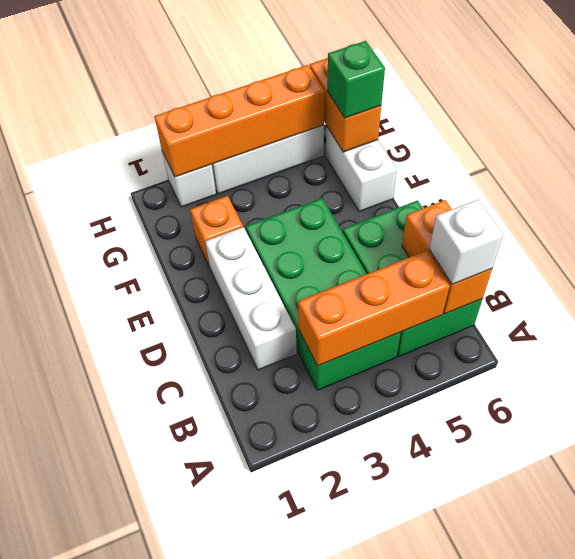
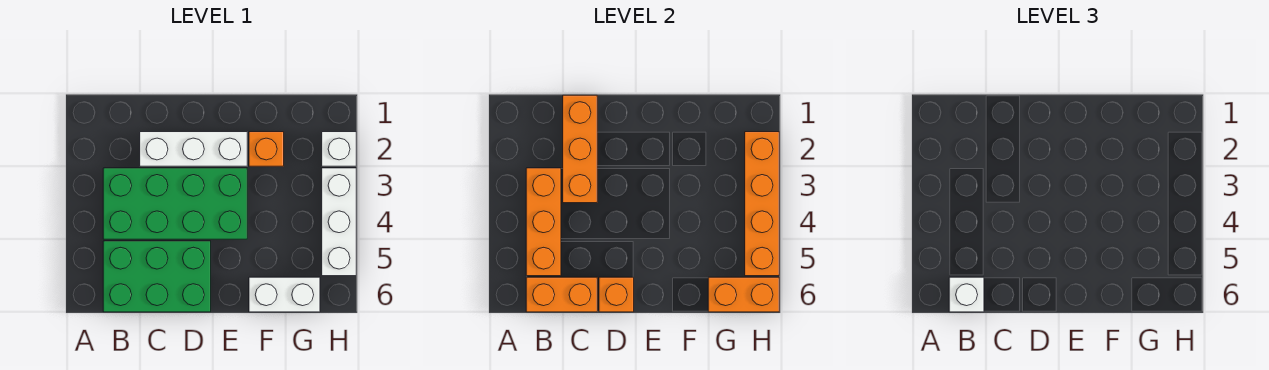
none -> orange brick C1:C3 level 2
none -> orange brick D6 level 2
green brick G6 level 3 -> none

